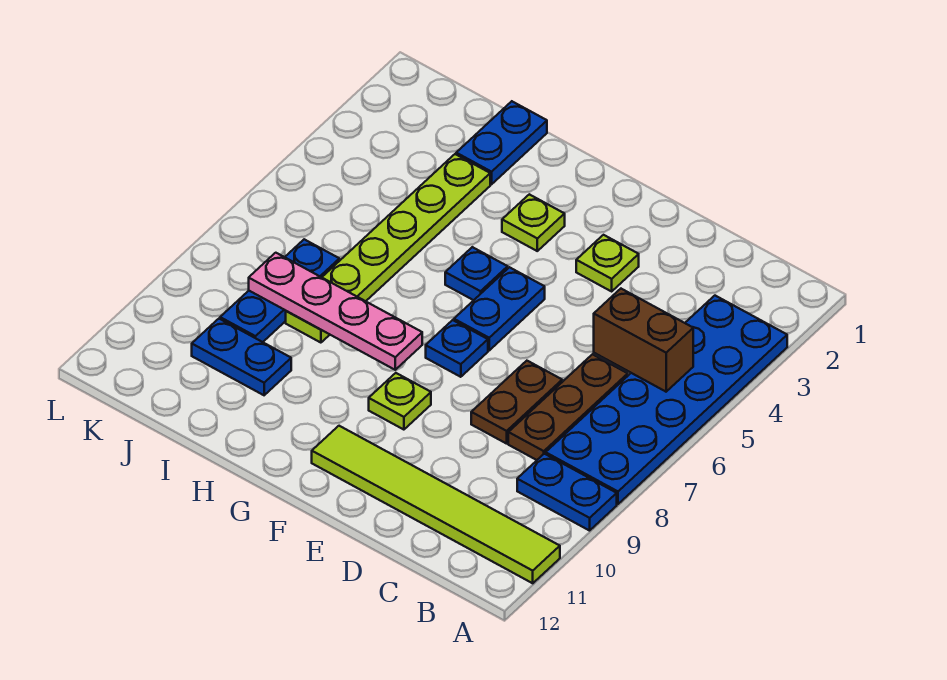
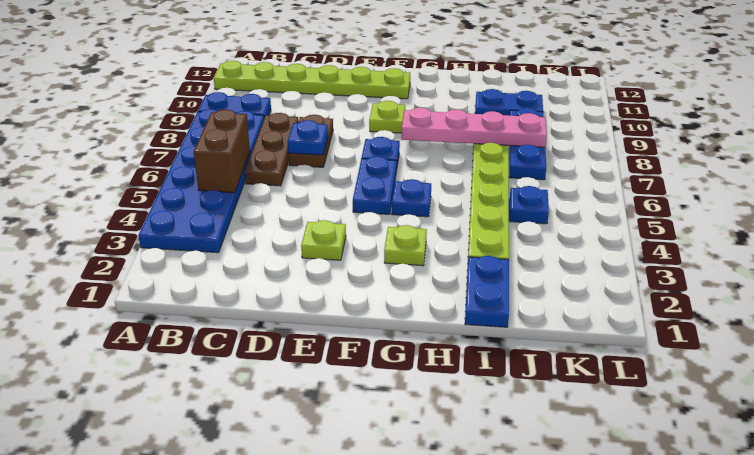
lime tile A11:F11 level 1 -> lime plate A11:F11 level 1
brown brick B5:C5 level 2 -> brown brick B5:B6 level 2
none -> blue plate D7 level 2
none -> blue plate J5 level 1

